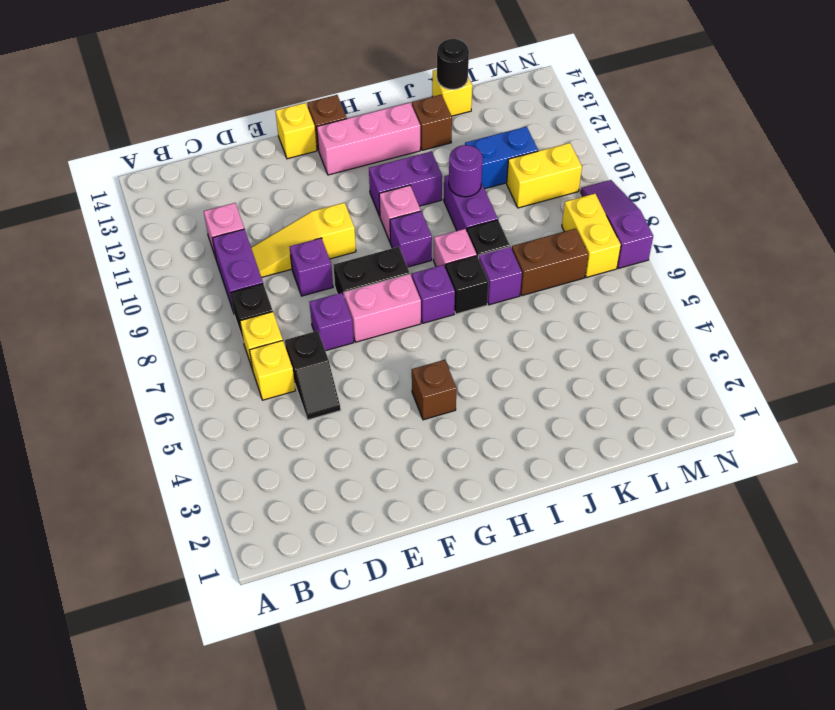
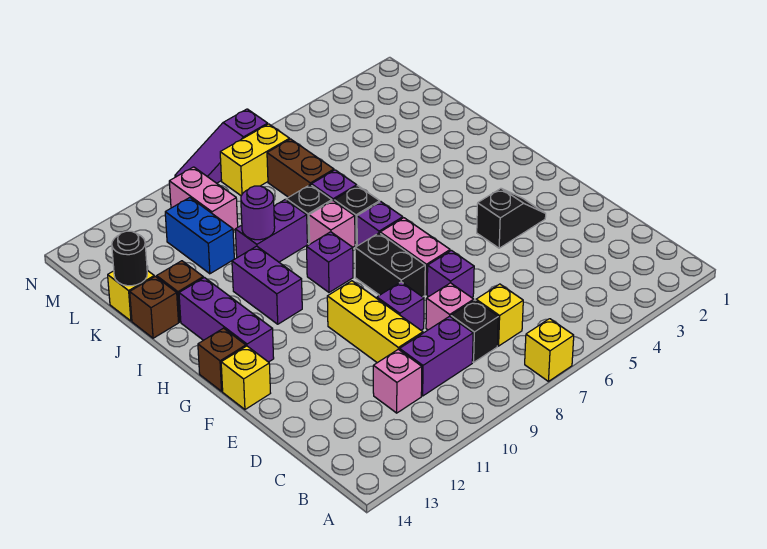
yellow brick C6 level 1 -> yellow brick A7 level 1
black slope D5:D6 level 1 top 6 -> black slope F3:F4 level 1 top 4
yellow slope D10:F10 level 1 top F -> yellow brick D10:F10 level 1
brown brick G4 level 1 -> brown brick J14 level 1
pink brick G13:I13 level 1 -> purple brick G13:I13 level 1
pink brick H10 level 1 -> pink brick D8 level 1
yellow brick L10:M10 level 1 -> pink brick L10:M10 level 1

